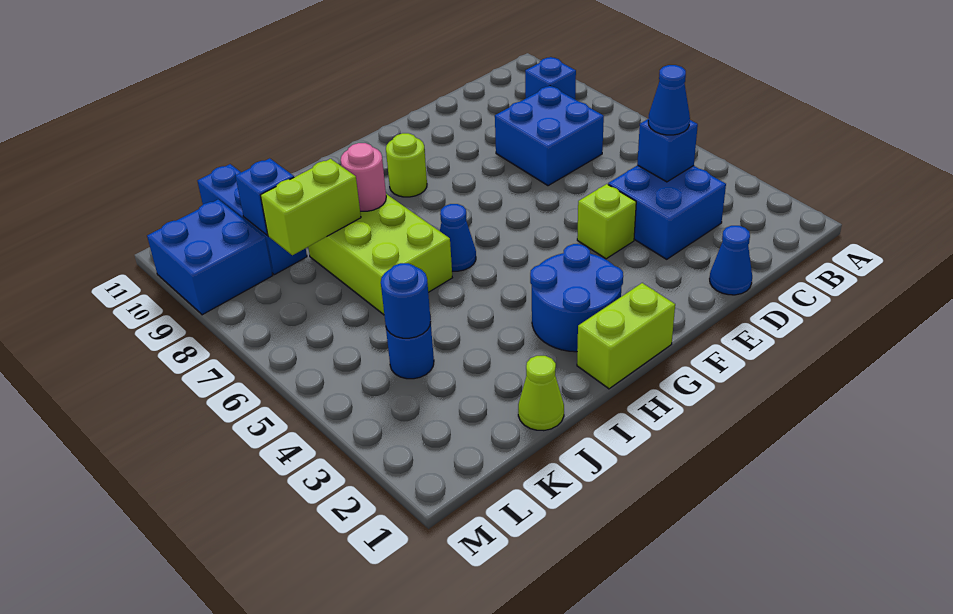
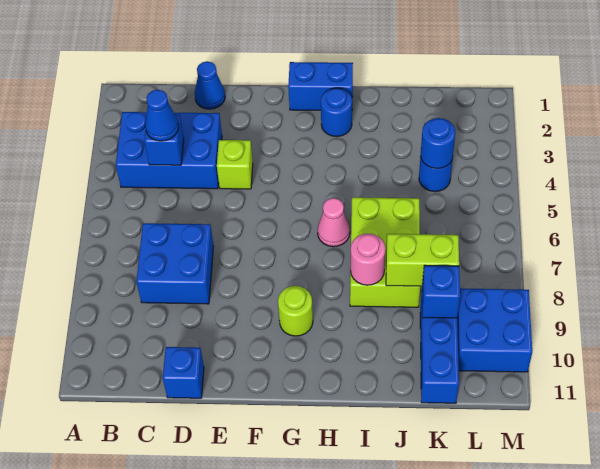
blue brick B9 level 1 -> blue brick D11 level 1
blue brick C3:D4 level 1 -> blue brick B3:D4 level 1
lime brick G1:H1 level 1 -> blue brick G1:H1 level 1
blue round brick G2:H3 level 1 -> blue round brick H2 level 1
blue cone H6 level 1 -> pink cone H6 level 1
lime cone J1 level 1 -> none

